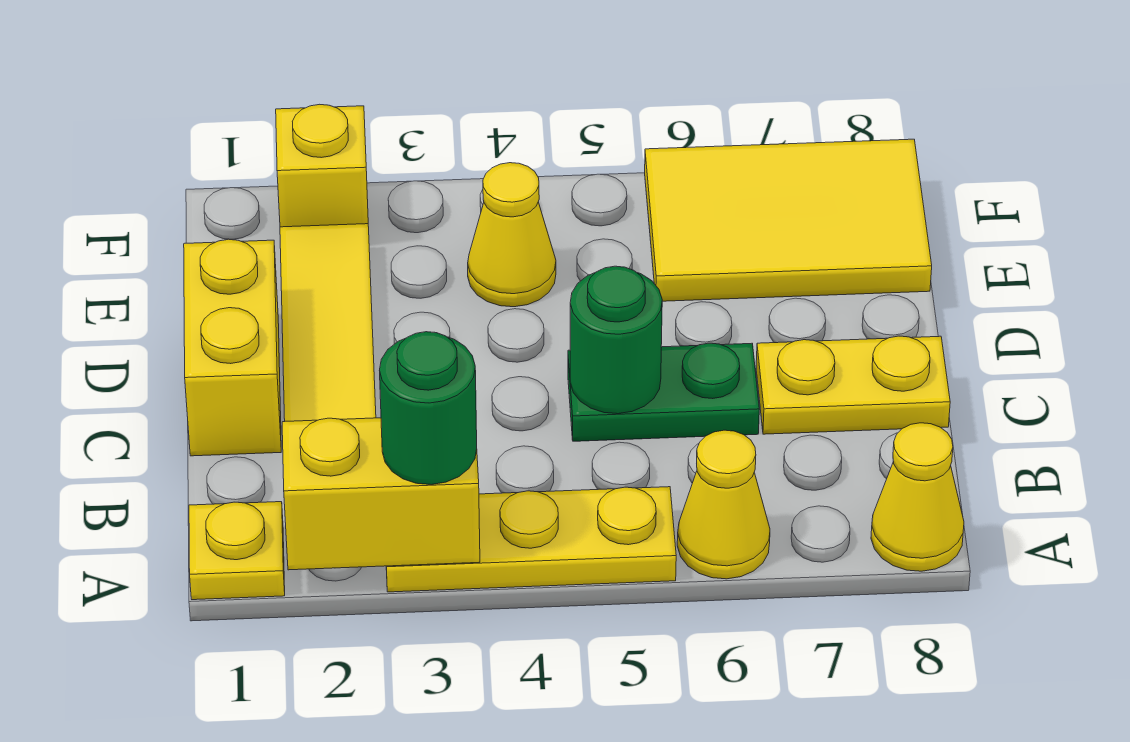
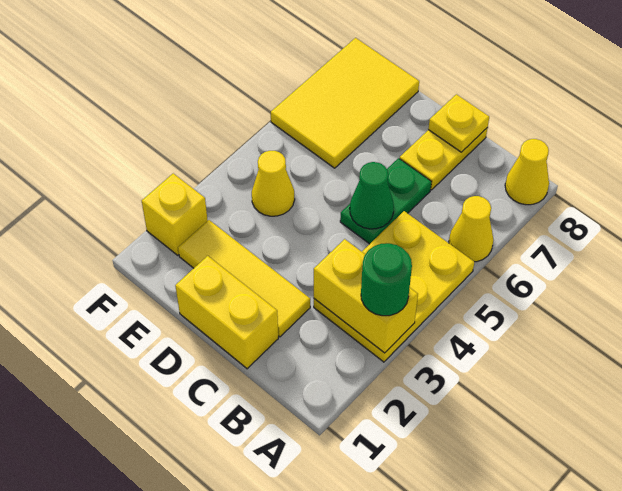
yellow plate A1 level 1 -> yellow plate C8 level 2
yellow brick A2:A3 level 2 -> yellow brick A3:B3 level 2
yellow plate A3:A5 level 1 -> yellow plate A3:B5 level 1
green round brick C5 level 2 -> green cone C5 level 2

